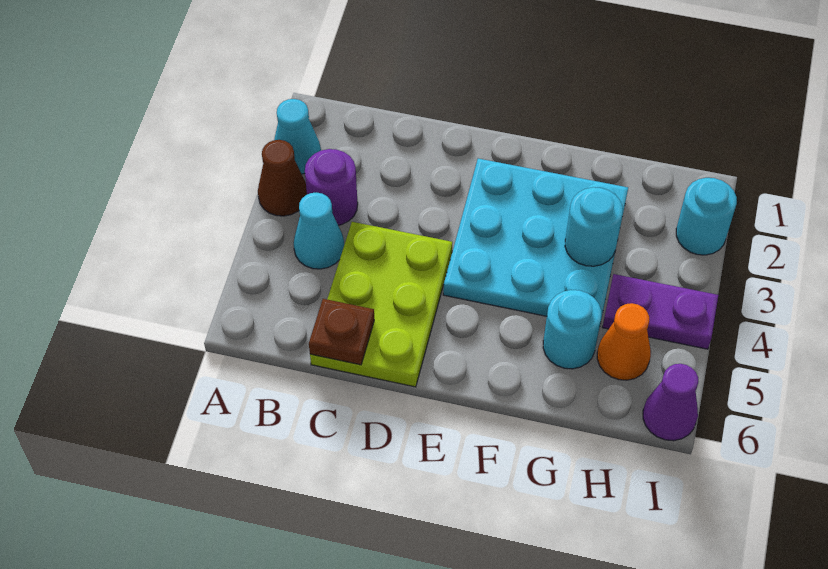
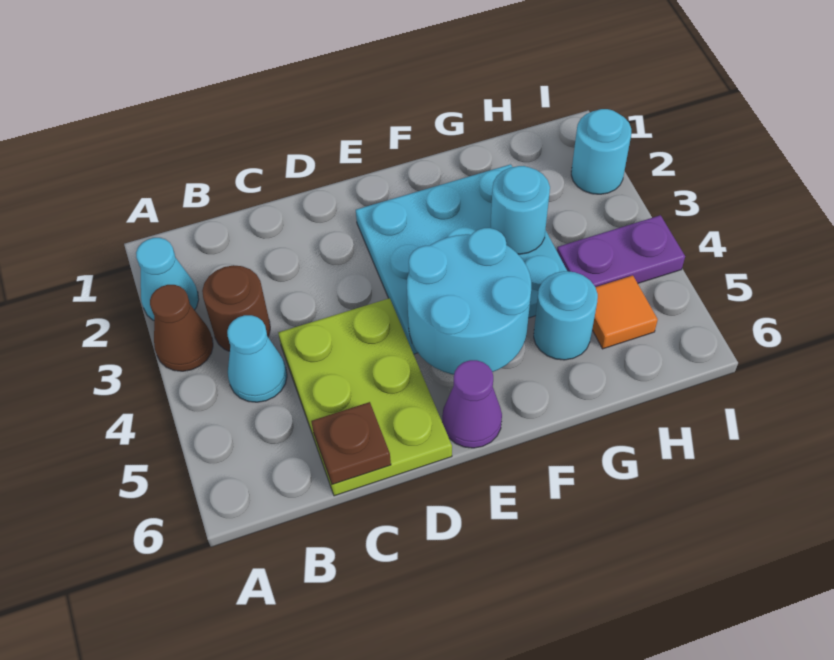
purple round brick B3 level 1 -> brown round brick B3 level 1
none -> cyan round brick E4:F5 level 2
orange cone H5 level 1 -> orange tile H5 level 1
purple cone I6 level 1 -> purple cone E6 level 1

